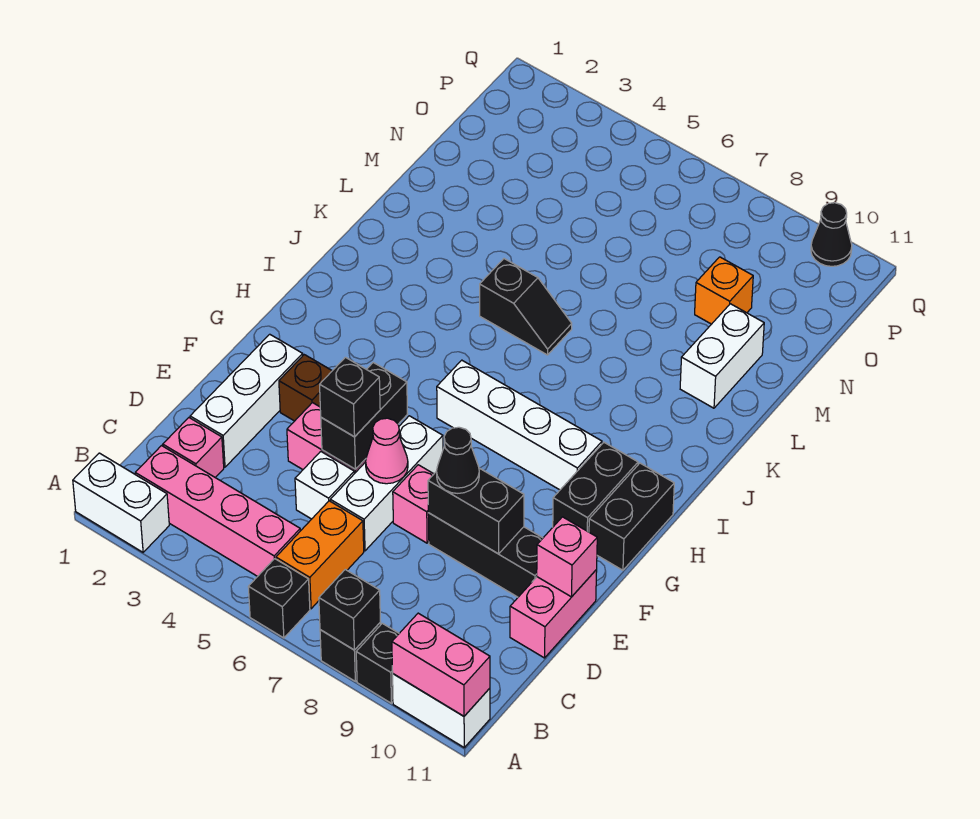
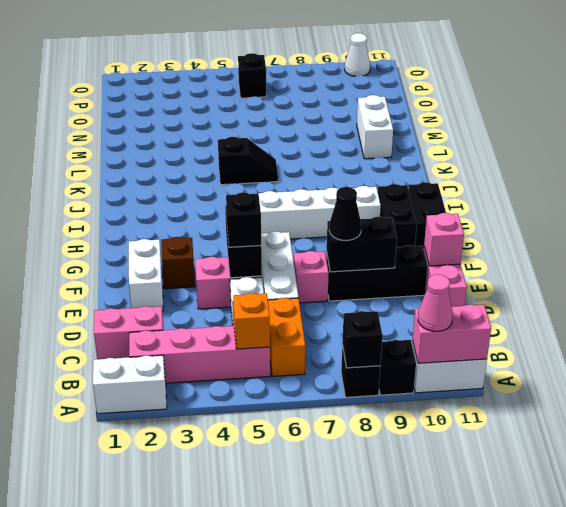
black brick A6 level 1 -> black brick P6 level 1
pink brick C2 level 1 -> pink brick C1:C2 level 1
white brick D2:F2 level 1 -> white brick E2:F2 level 1
pink cone E6 level 2 -> pink cone A10 level 3
orange brick N9 level 1 -> orange brick B5 level 2
black cone Q10 level 1 -> white cone Q10 level 1

